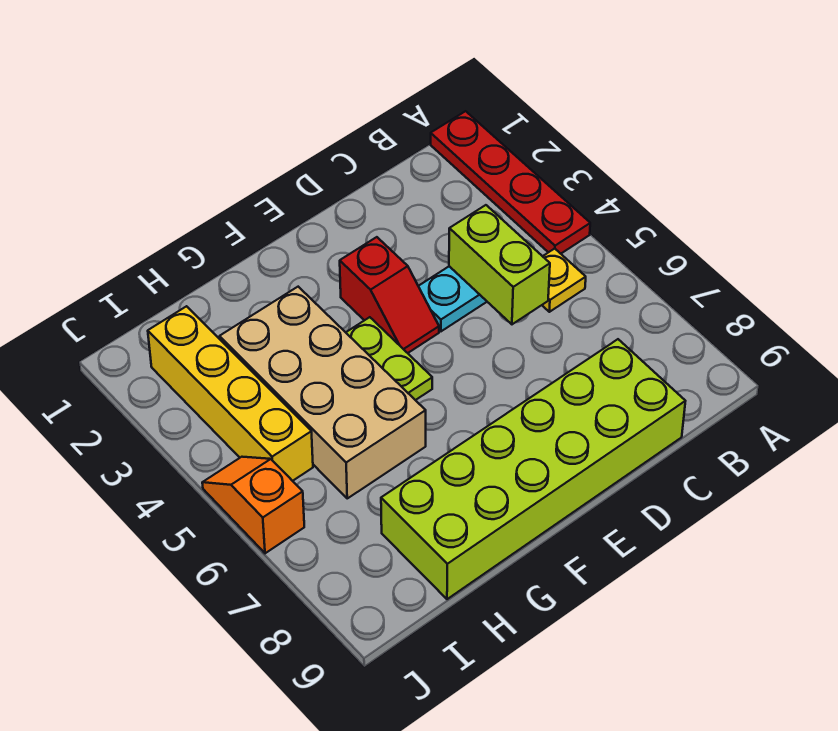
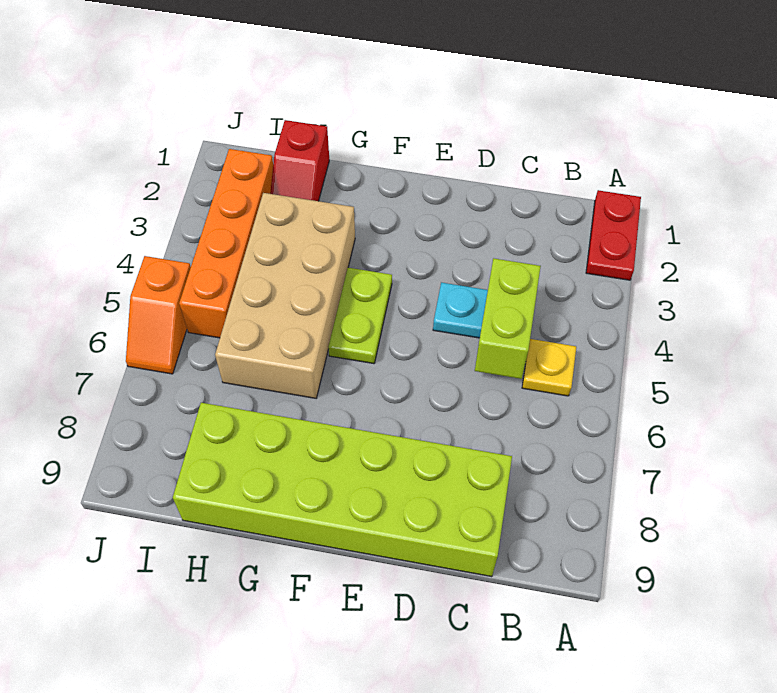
red plate A1:A4 level 1 -> red plate A1:A2 level 1
red slope E3:E4 level 1 top 3 -> red slope H1:H2 level 1 top 1
yellow brick I2:I5 level 1 -> orange brick I2:I5 level 1
orange slope J5:J6 level 1 top 6 -> orange slope J5:J6 level 1 top 5

